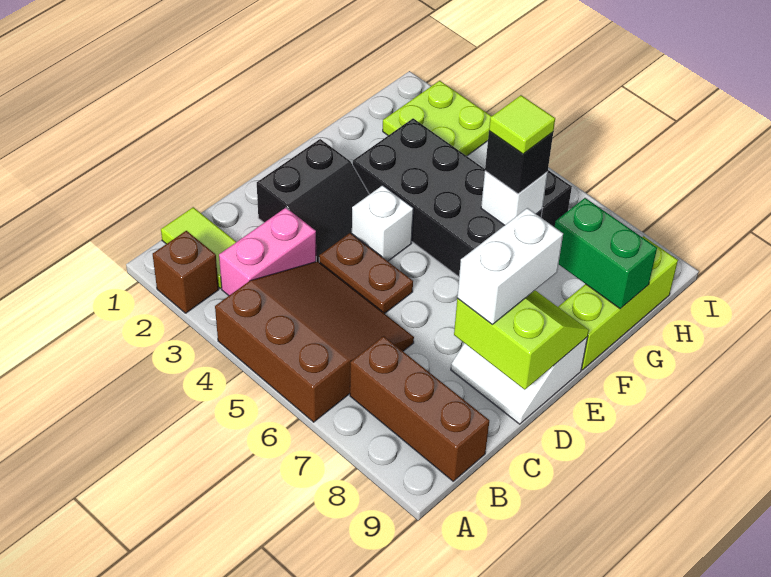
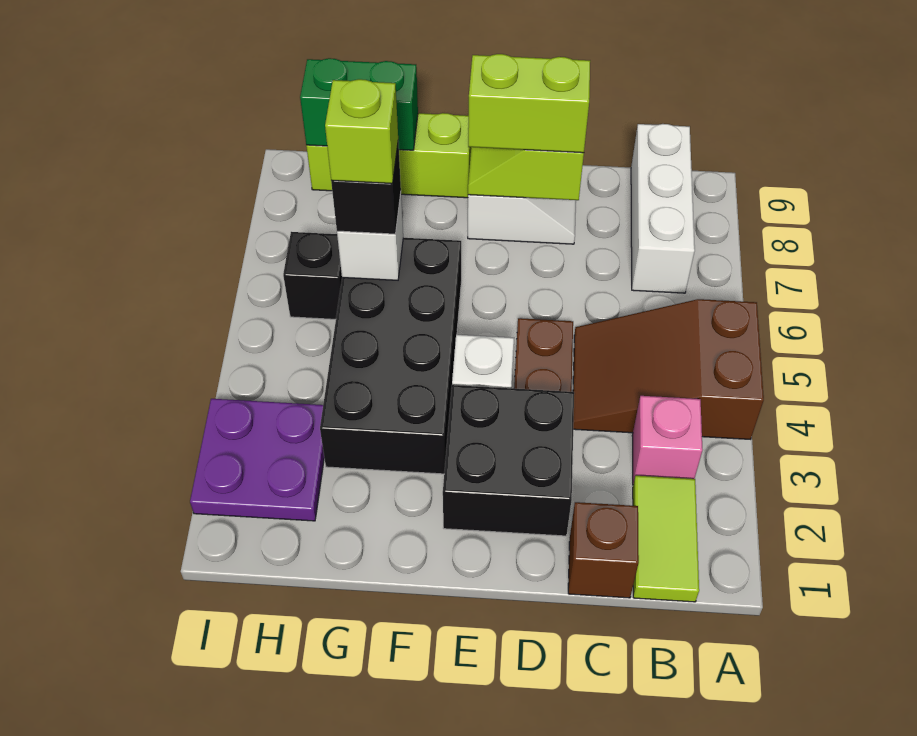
brown brick A2 level 1 -> brown brick C1 level 1
brown slope A4:C6 level 1 top A -> brown slope A4:C5 level 1 top A
pink brick B3:C3 level 1 -> pink brick B3 level 1
brown brick B7:B9 level 1 -> white brick B7:B9 level 1
black slope D2:E3 level 1 top 2 -> black brick D2:E3 level 1
white brick D8:E8 level 3 -> lime brick D8:E8 level 3
lime tile G6 level 4 -> lime brick G6 level 4
green brick G8:G9 level 2 -> green brick G9:H9 level 2
lime plate H2:I3 level 1 -> purple plate H2:I3 level 1

